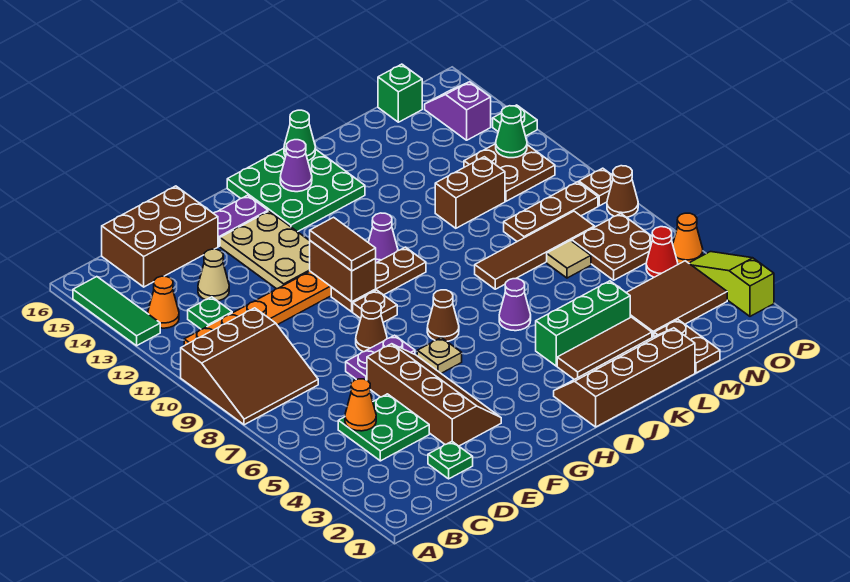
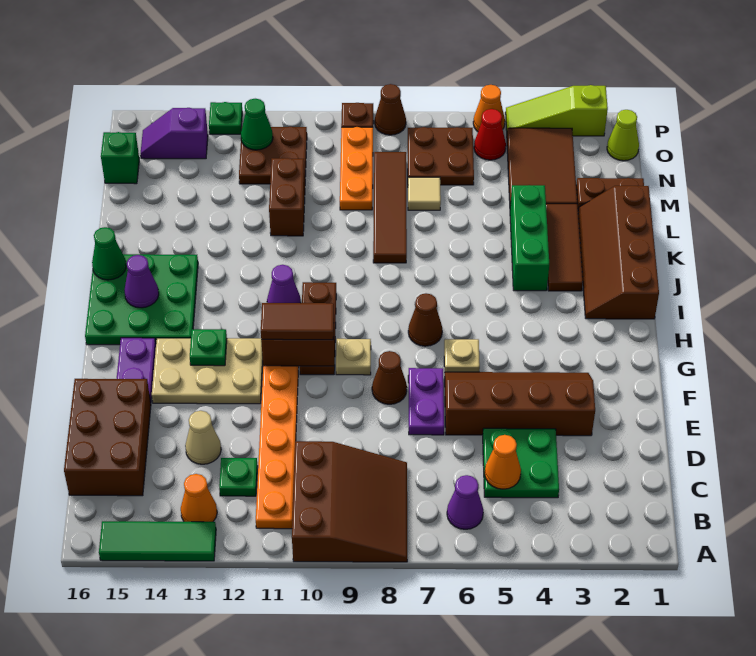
green plate D2 level 1 -> green plate G13 level 2
brown plate G9 level 1 -> tan plate G9 level 1
purple cone J6 level 1 -> purple cone B6 level 1
brown plate M9:O9 level 1 -> orange plate M9:O9 level 1
none -> lime cone O1 level 1

